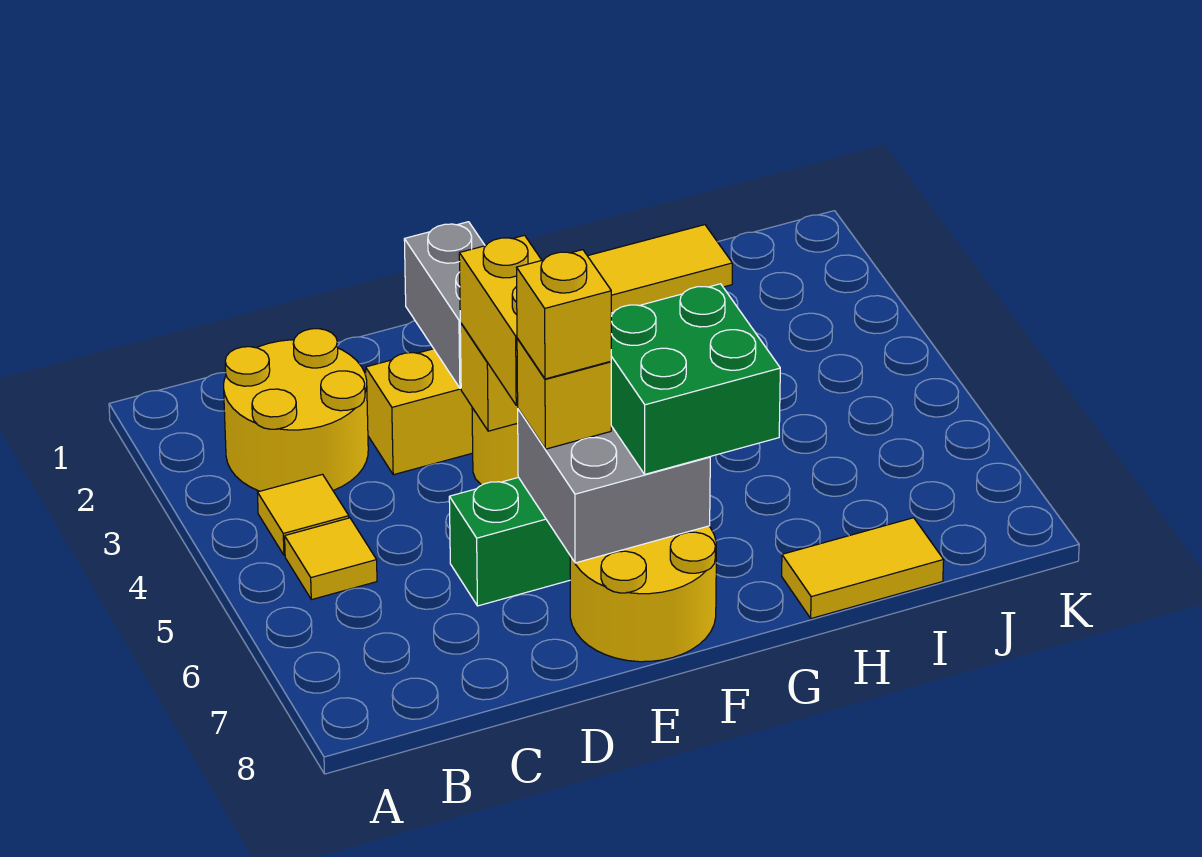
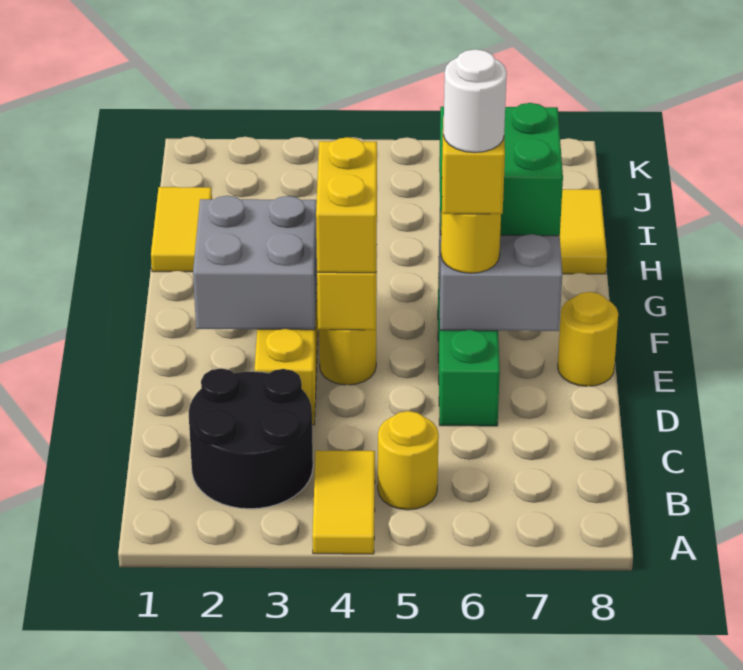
yellow round brick B2:C3 level 1 -> black round brick B2:C3 level 1
yellow tile B4 level 1 -> yellow tile A4:B4 level 1
yellow tile B5 level 1 -> yellow round brick B5 level 1
grey brick E2:E3 level 2 -> grey brick E2:F3 level 2
yellow brick E4:E5 level 3 -> yellow brick E4:F4 level 3
yellow brick E6 level 3 -> yellow round brick E6 level 3
none -> white round brick E6 level 5
yellow round brick E7:F8 level 1 -> yellow round brick E8 level 1

